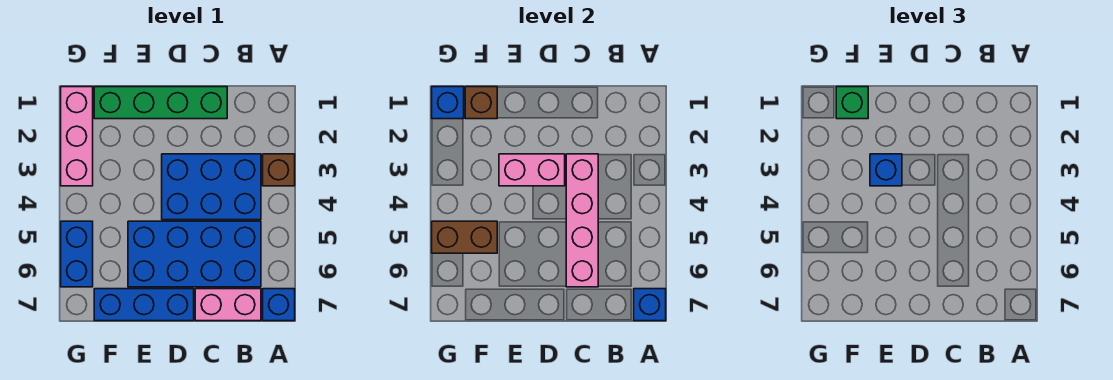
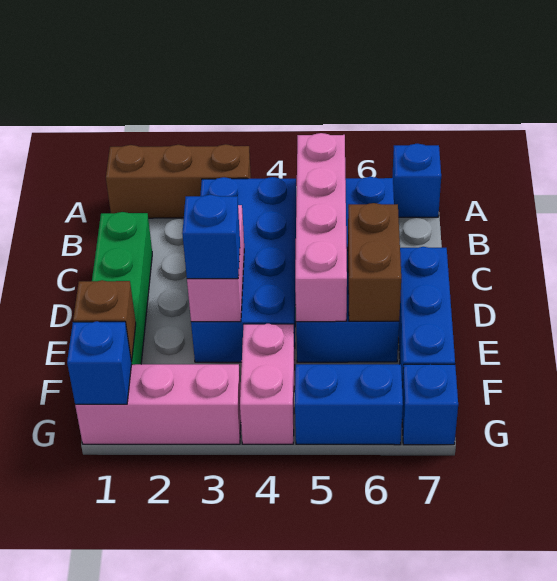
brown brick A3 level 1 -> brown brick A1:A3 level 1
blue brick A7 level 2 -> blue brick G7 level 1
blue brick B3:D4 level 1 -> blue brick B3:E4 level 1
pink brick B7:C7 level 1 -> pink brick F4:G4 level 1
pink brick C3:C6 level 2 -> pink brick B5:E5 level 2
green brick F1 level 3 -> none
brown brick F5:G5 level 2 -> brown brick D6:E6 level 2

